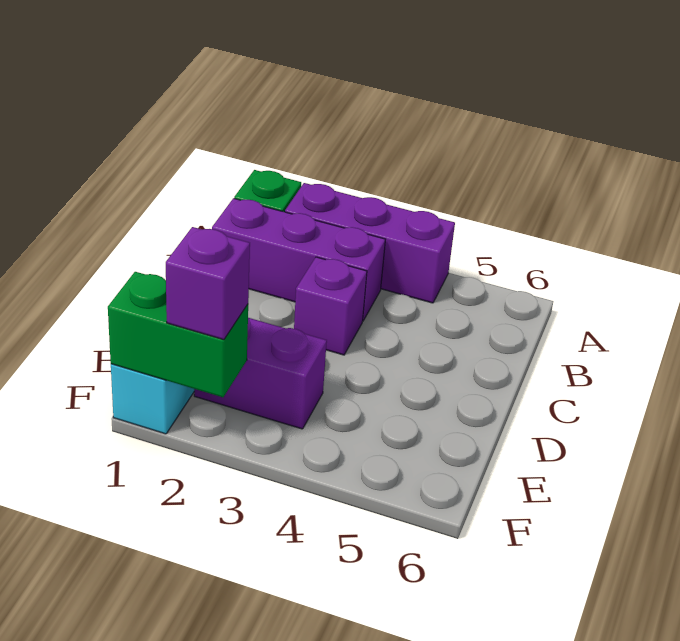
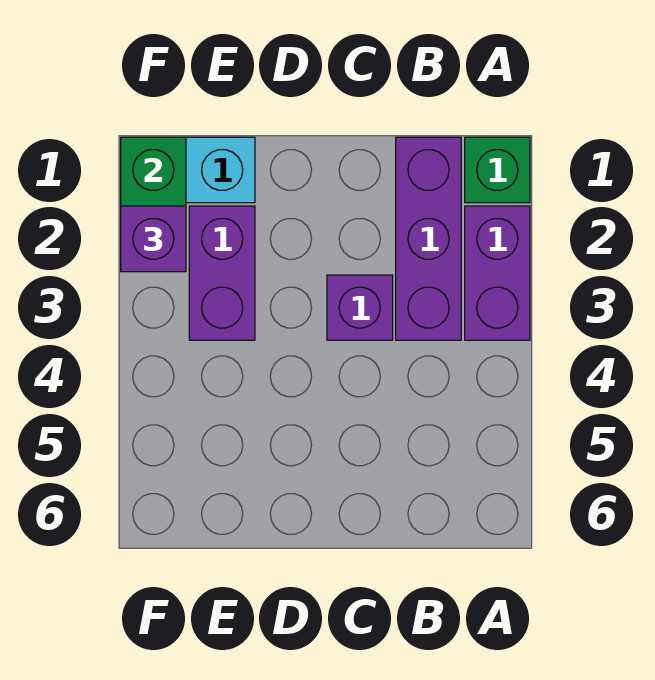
purple brick A2:A4 level 1 -> purple brick A2:A3 level 1

